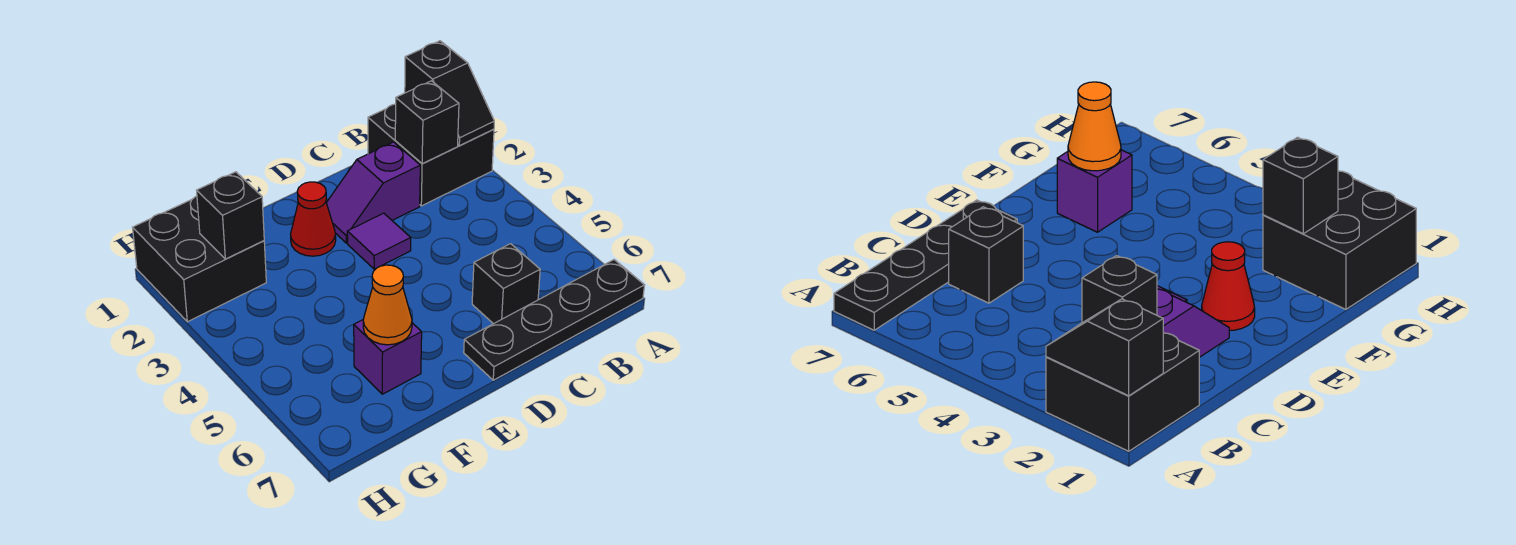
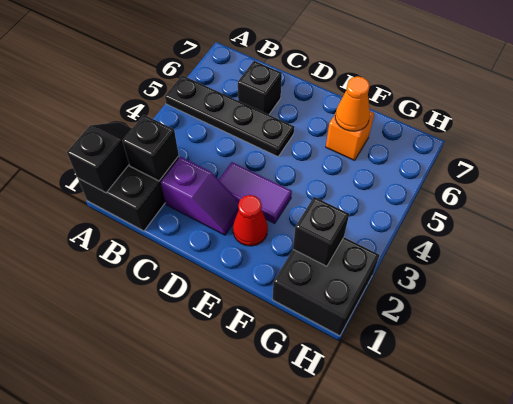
black plate A7:D7 level 1 -> black plate A5:D5 level 1
purple tile D3 level 1 -> purple tile D3:E3 level 1
purple brick F6 level 1 -> orange brick F6 level 1

